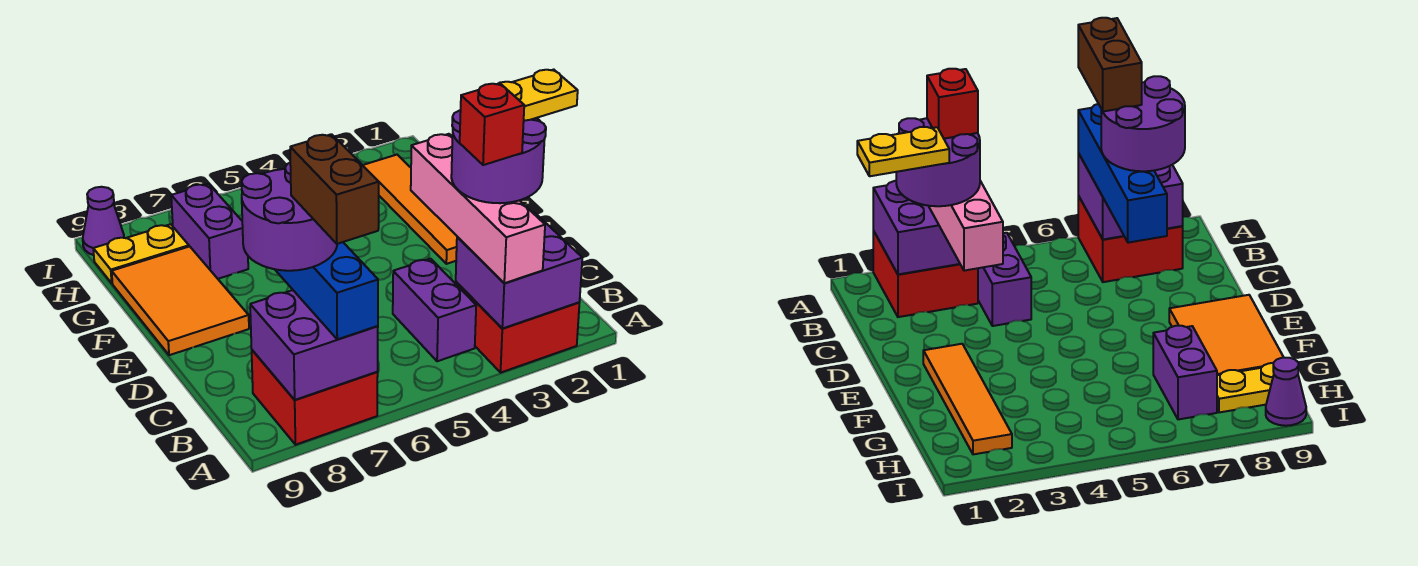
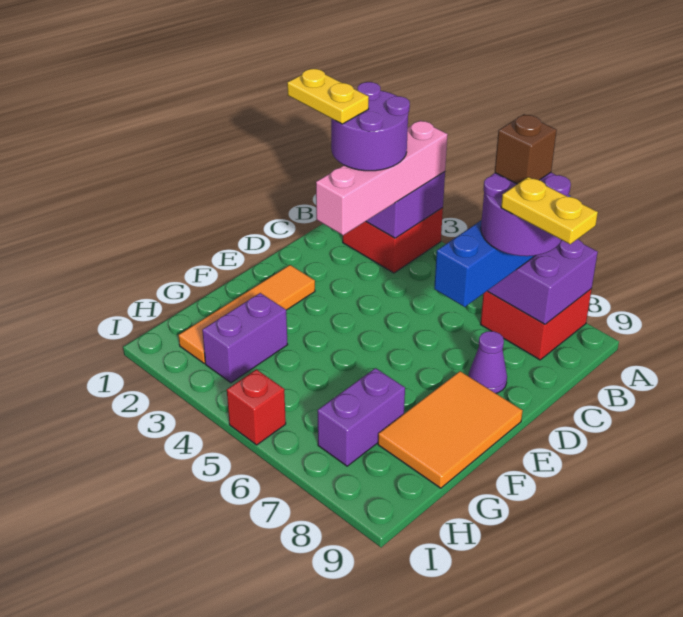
brown brick A7:B7 level 5 -> brown brick B7 level 5
red brick B3 level 5 -> red brick I5 level 1
purple brick B4:C4 level 1 -> purple brick G3:H3 level 1
yellow plate H8:H9 level 1 -> yellow plate C8:C9 level 5
purple cone I9 level 1 -> purple cone D8 level 1

